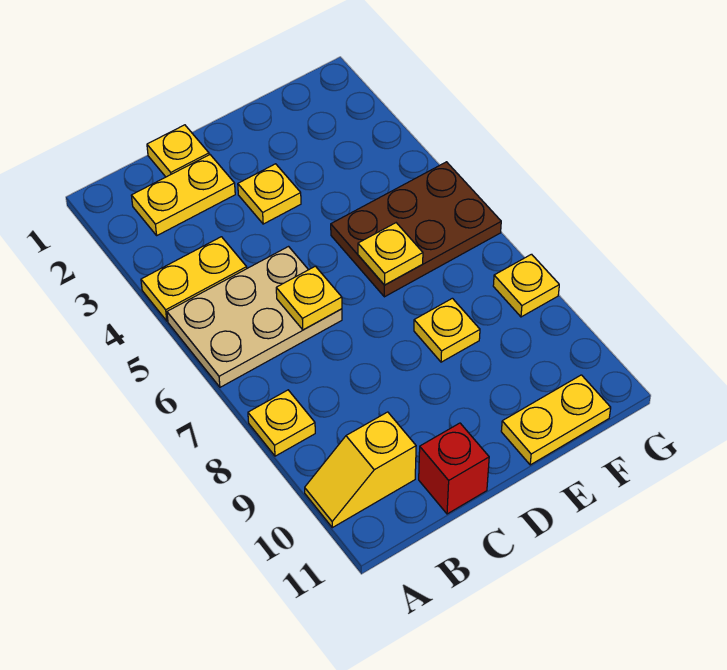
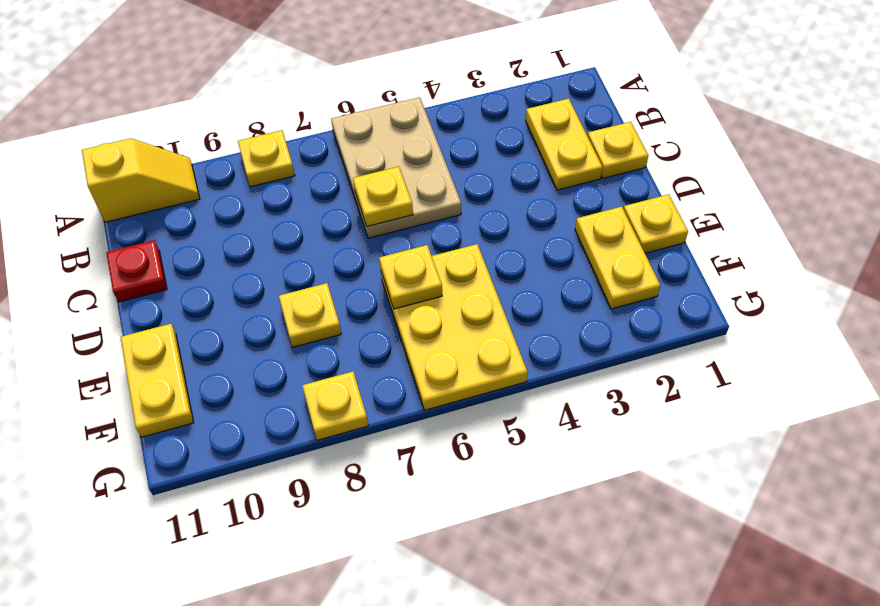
yellow plate A4:B4 level 1 -> yellow plate E2:F2 level 1
yellow slope A10:B10 level 1 top B -> yellow slope A10:A11 level 1 top 11
red brick C11 level 1 -> red plate C11 level 1
yellow plate D3 level 1 -> yellow plate E1 level 1
brown plate E5:G6 level 1 -> yellow plate E5:G6 level 1

